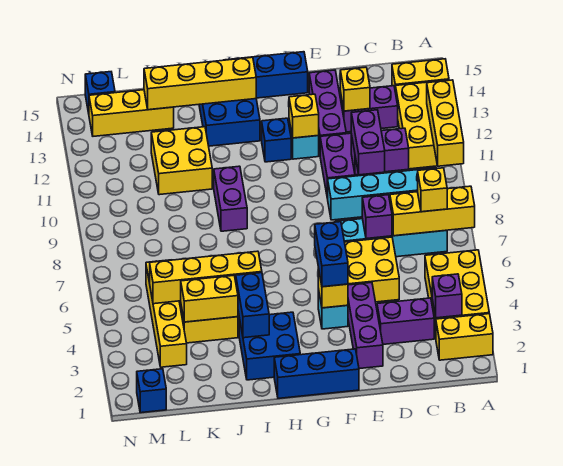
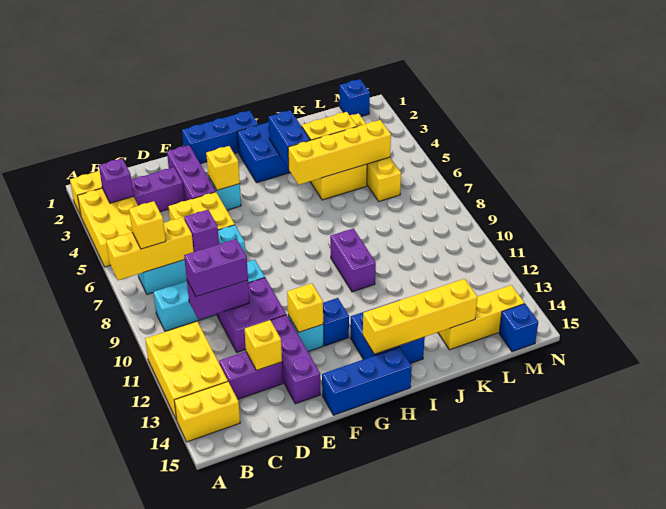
yellow brick A10:A12 level 2 -> none
purple brick D9:D10 level 3 -> purple brick C10:D10 level 3
blue brick F4:F5 level 3 -> none
yellow brick J11:K12 level 1 -> none

